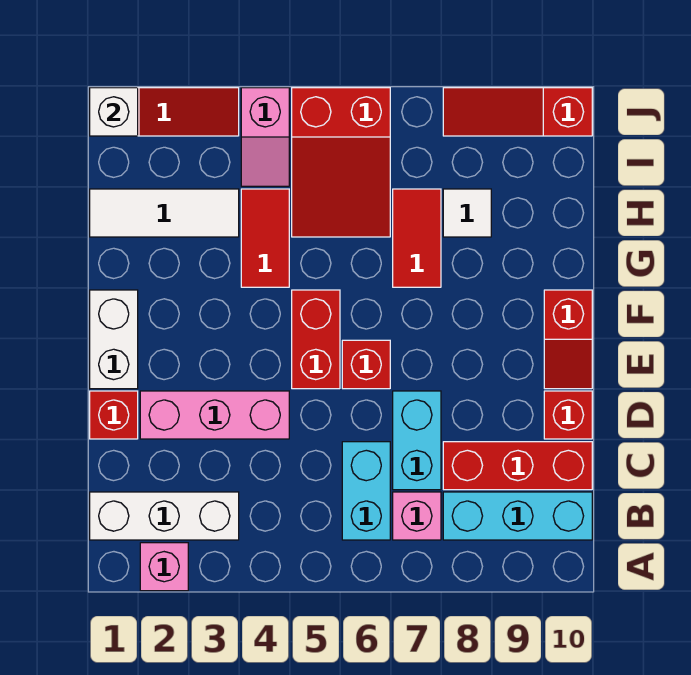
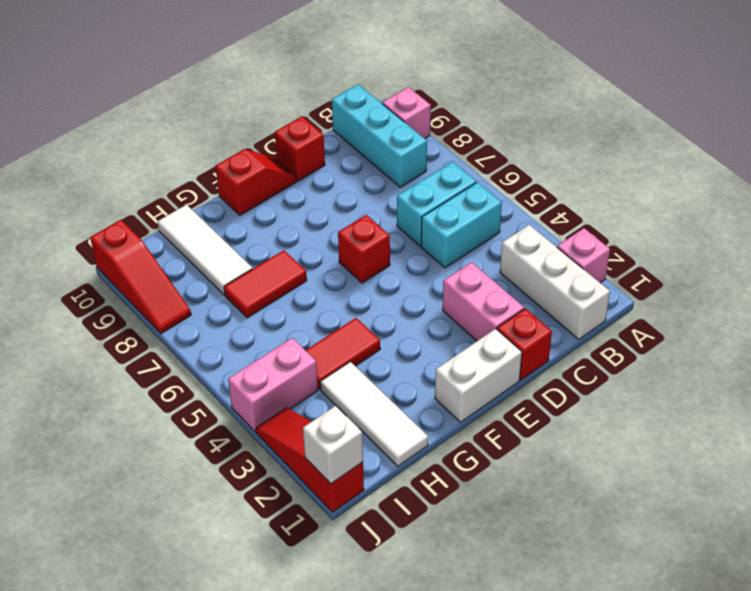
pink brick B7 level 1 -> pink brick A9 level 1
cyan brick C7:D7 level 1 -> cyan brick B5:C5 level 1
red brick C8:C10 level 1 -> none
pink brick D2:D4 level 1 -> pink brick D2:D3 level 1
red brick E5:F5 level 1 -> none
red slope H5:J6 level 1 top J -> none
white tile H8 level 1 -> white tile H8:H10 level 1
pink slope I4:J4 level 1 top J -> pink brick I4:J4 level 1

